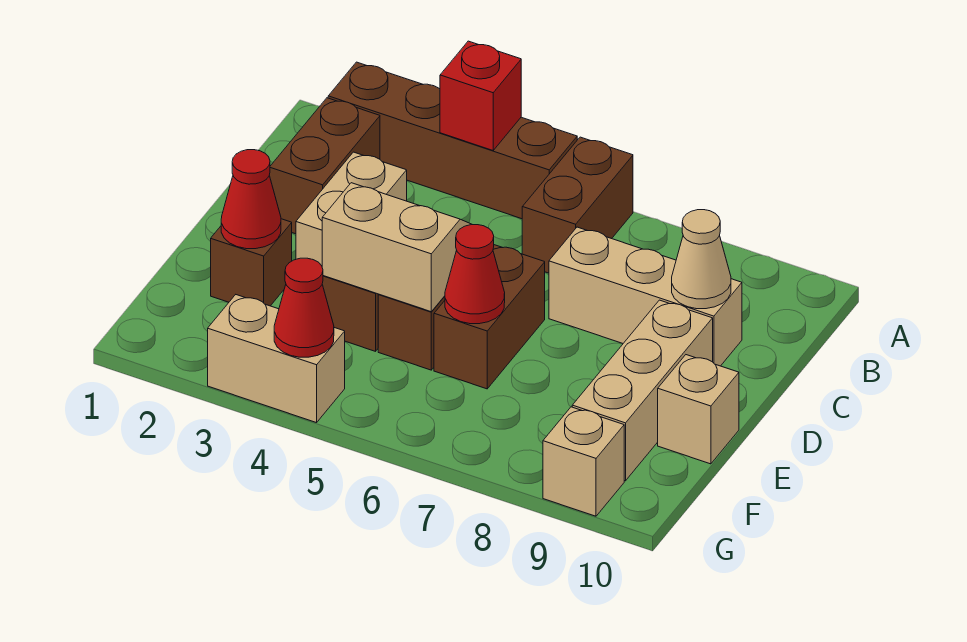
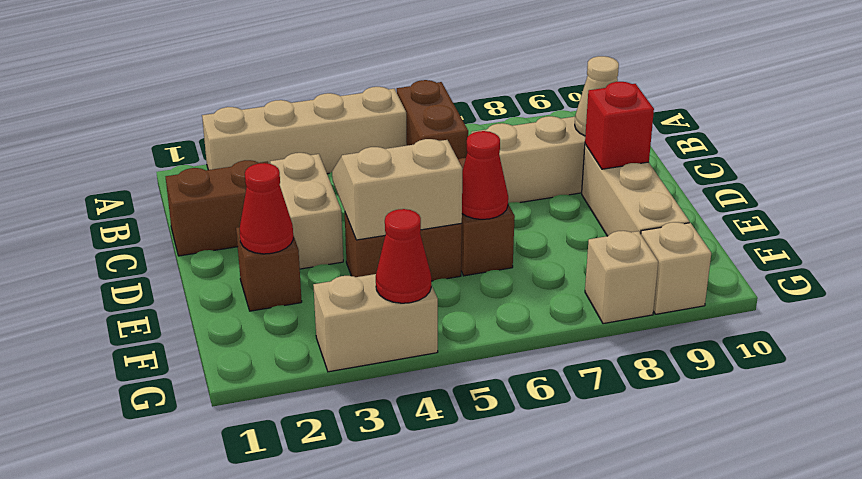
brown brick A2:A5 level 1 -> tan brick A2:A5 level 1
red brick A4 level 2 -> red brick D9 level 2
brown brick B2:C2 level 1 -> brown brick C1:C2 level 1
tan brick E10 level 1 -> tan brick G8 level 1

